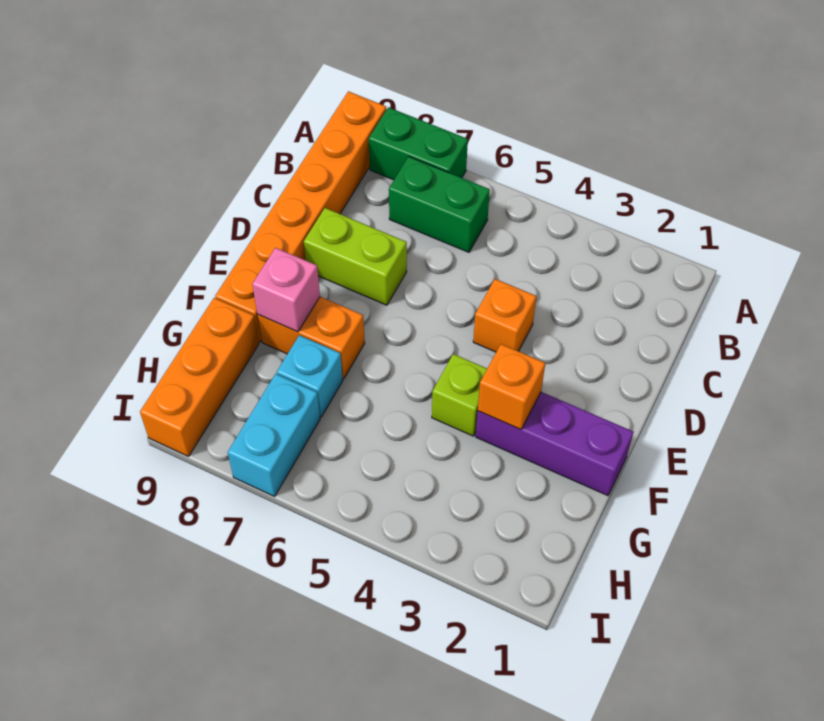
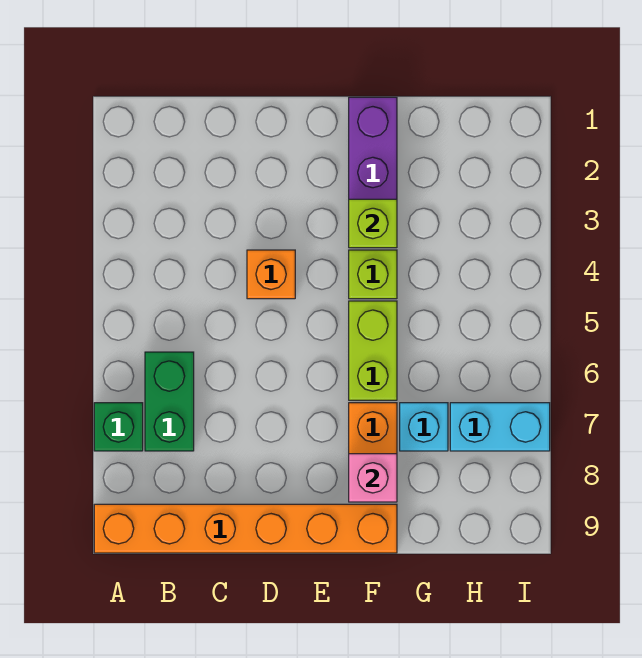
green brick A7:A8 level 1 -> green brick A7 level 1
lime brick D7:D8 level 1 -> lime brick F5:F6 level 1
orange brick F3 level 2 -> lime brick F3 level 2
orange brick G9:I9 level 1 -> none

